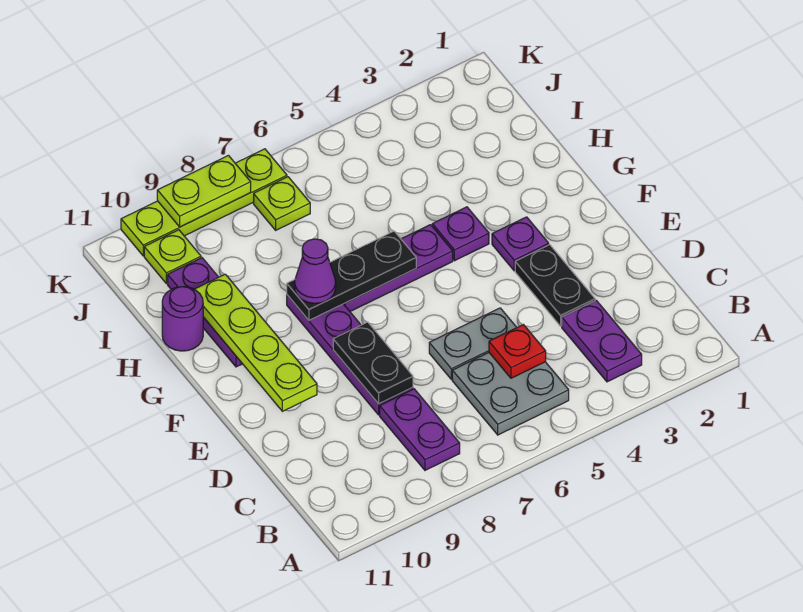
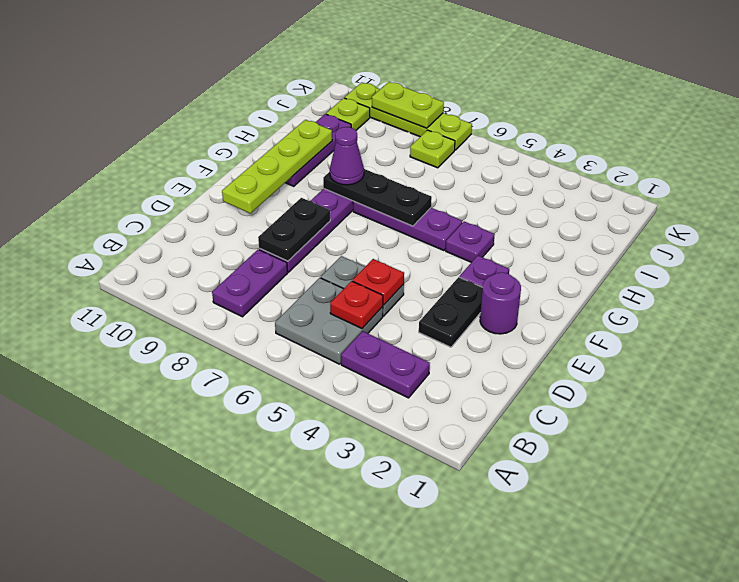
purple plate B3:C3 level 1 -> purple plate B3:B4 level 1
none -> red plate D5 level 2
purple round brick H11 level 1 -> purple round brick E2 level 1

